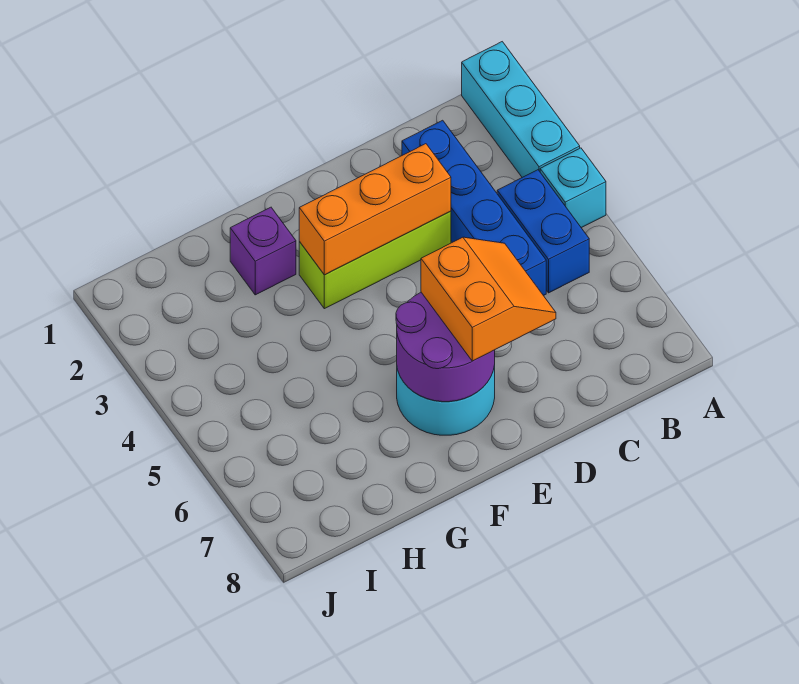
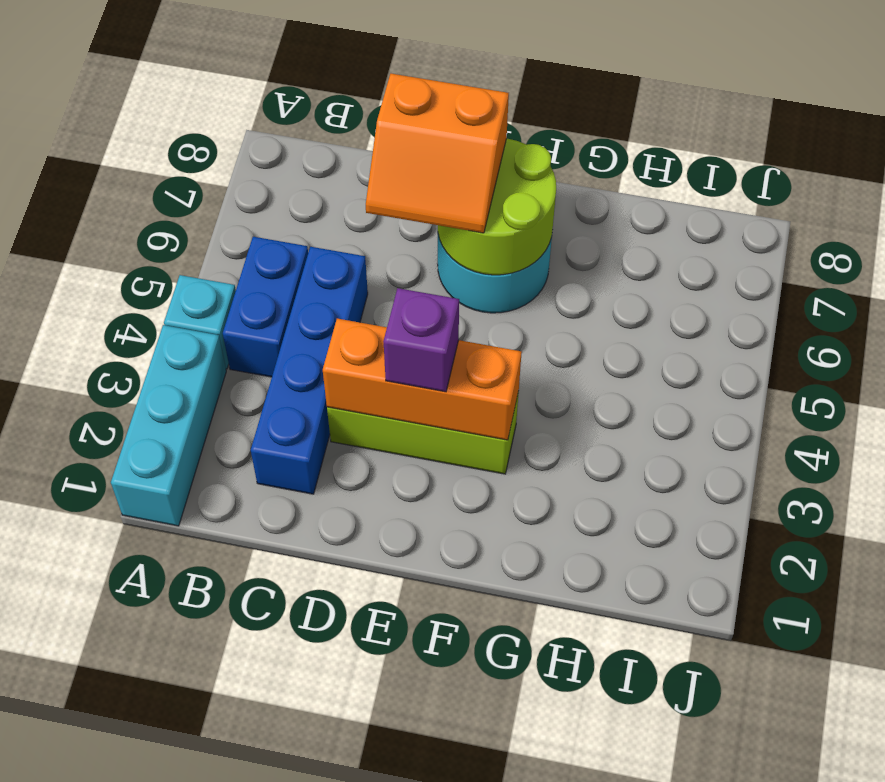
orange slope D6:E7 level 3 top E -> orange slope D6:E7 level 3 top 7
purple round brick E6:F7 level 2 -> lime round brick E6:F7 level 2
purple brick G2 level 1 -> purple brick E3 level 3

